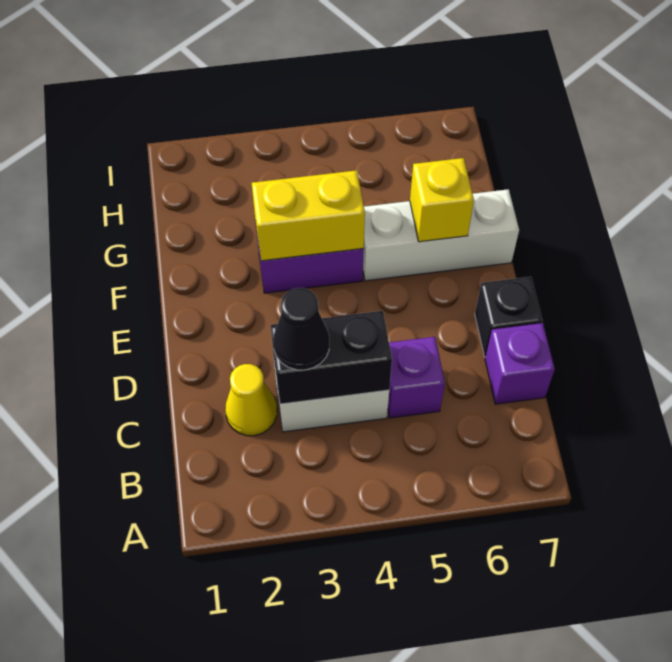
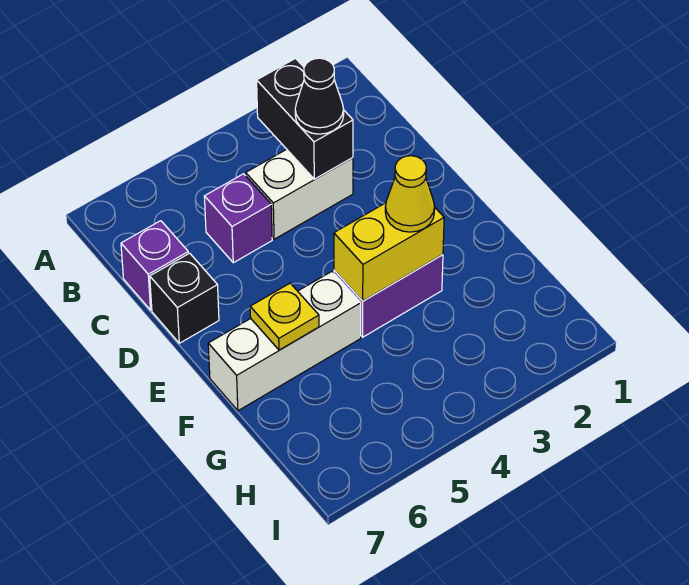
yellow cone C2 level 1 -> yellow cone F3 level 3
black brick C3:C4 level 2 -> black brick B3:C3 level 2
yellow brick F6 level 2 -> yellow plate F6 level 2

